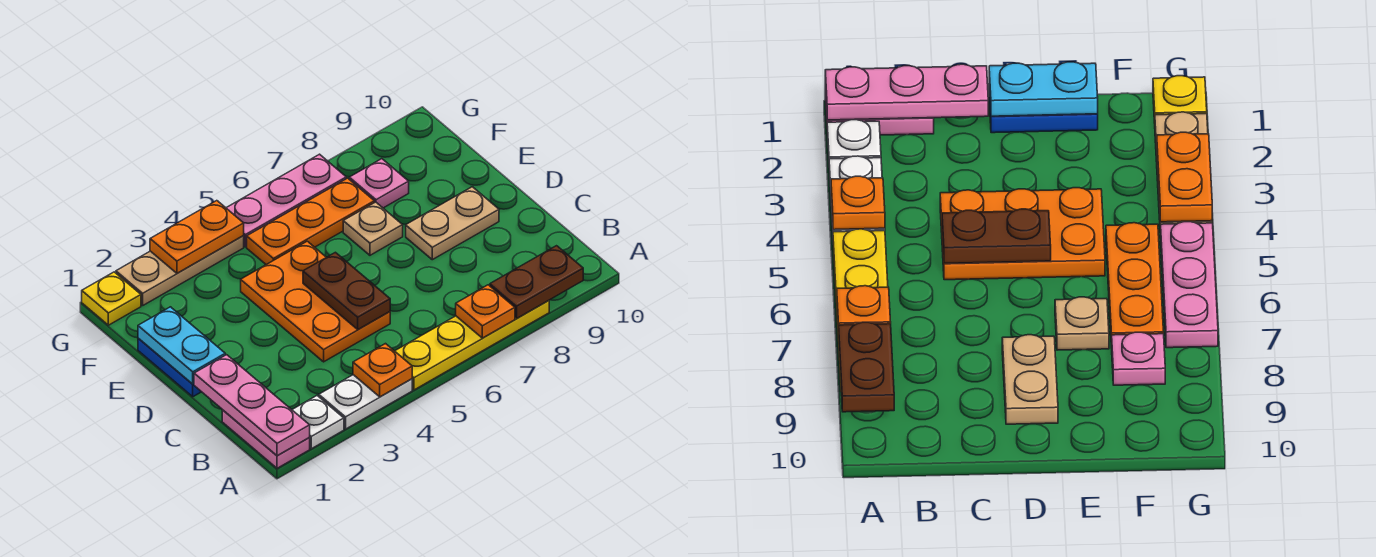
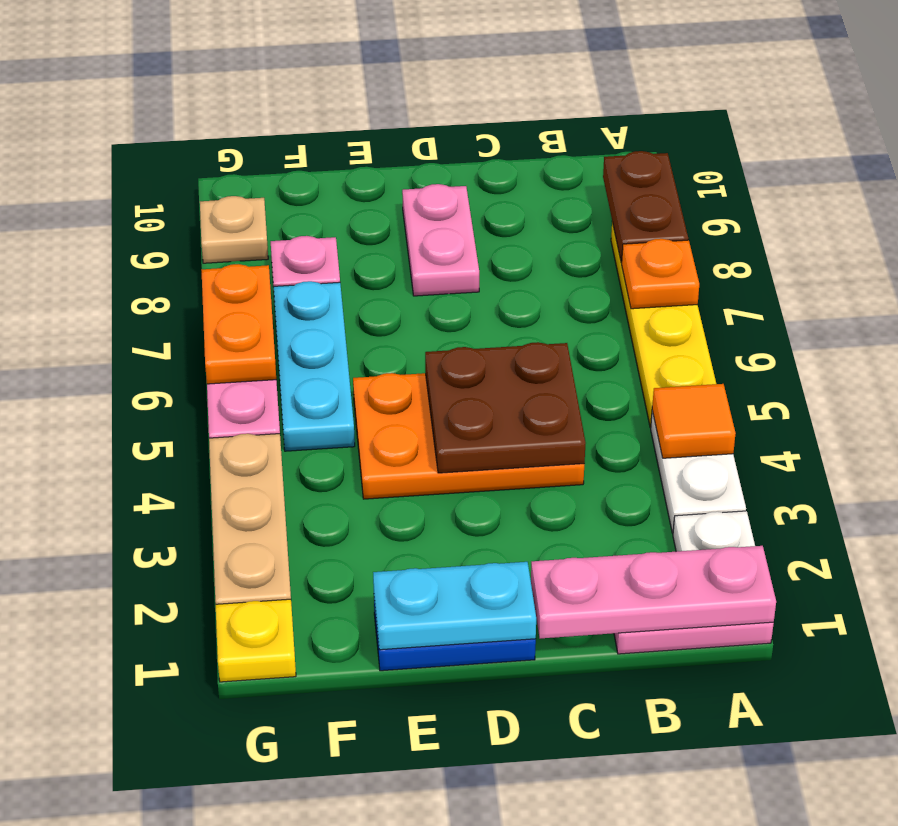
orange plate A4 level 2 -> orange tile A4 level 2
brown plate C5:D5 level 2 -> brown plate C4:D5 level 2
tan plate D8:D9 level 1 -> pink plate D8:D9 level 1
tan plate E7 level 1 -> tan plate G9 level 1
orange plate F5:F7 level 1 -> cyan plate F5:F7 level 1
orange plate G3:G4 level 2 -> orange plate G6:G7 level 2

